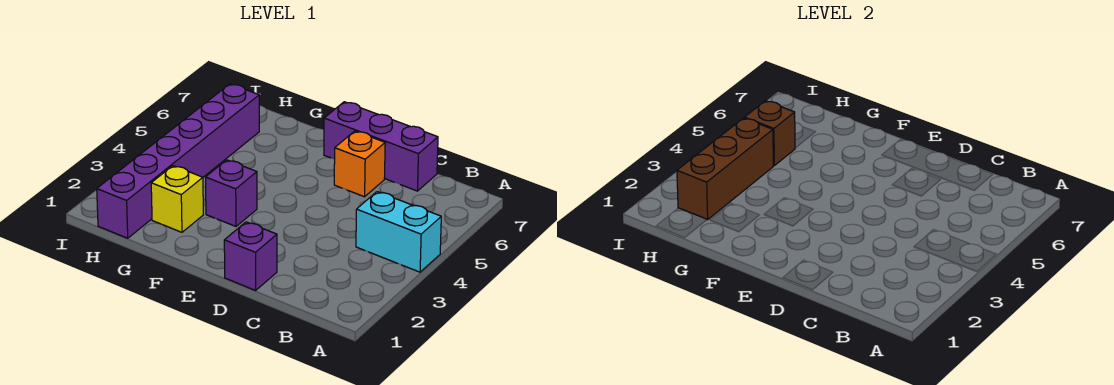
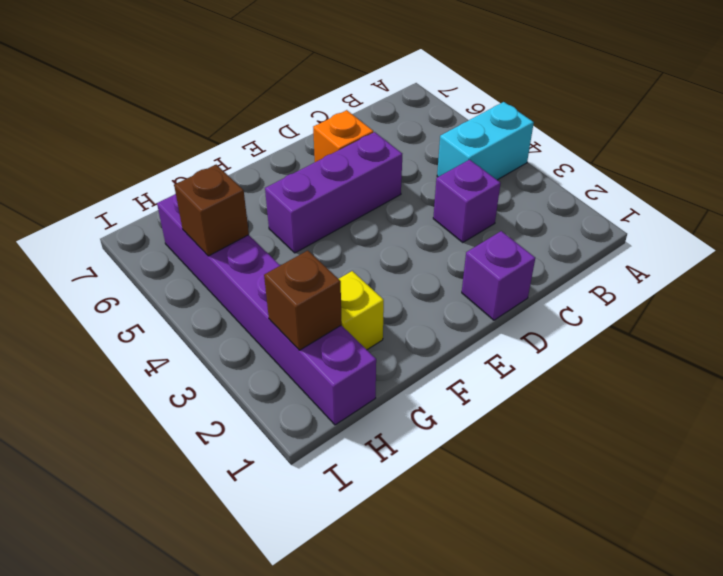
purple brick C7:E7 level 1 -> purple brick D5:F5 level 1
purple brick F3 level 1 -> purple brick C3 level 1
brown brick H2:H4 level 2 -> brown brick H2 level 2

